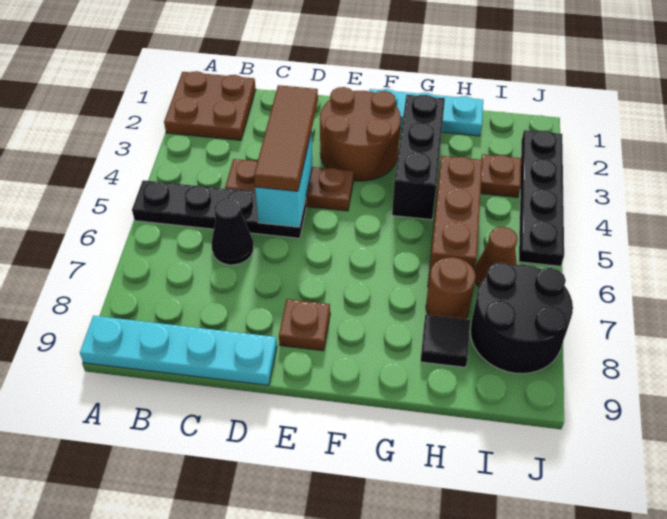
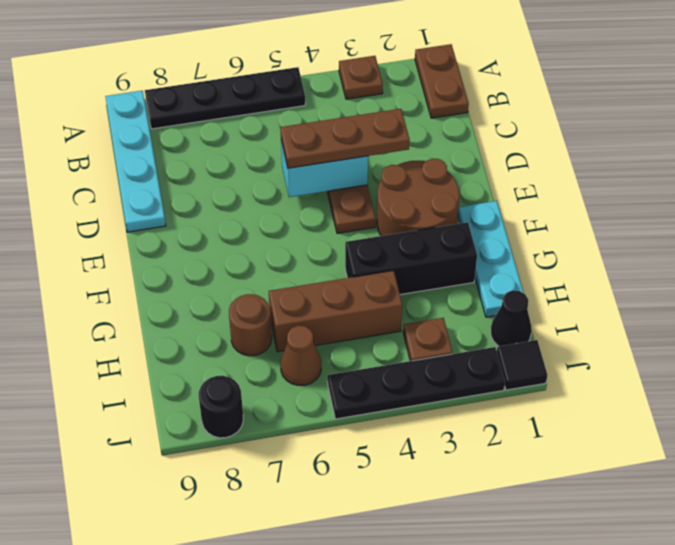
brown plate A1:B2 level 1 -> brown plate A1:B1 level 1
black plate A5:D5 level 1 -> black plate A5:A8 level 1
black cone C6 level 1 -> black cone I1 level 1
brown tile D3:D5 level 3 -> brown plate D3:D5 level 3
brown plate E8 level 1 -> brown plate A3 level 1
black tile H8 level 1 -> black tile J1 level 1
black round brick I7:J8 level 1 -> black round brick J8 level 1

